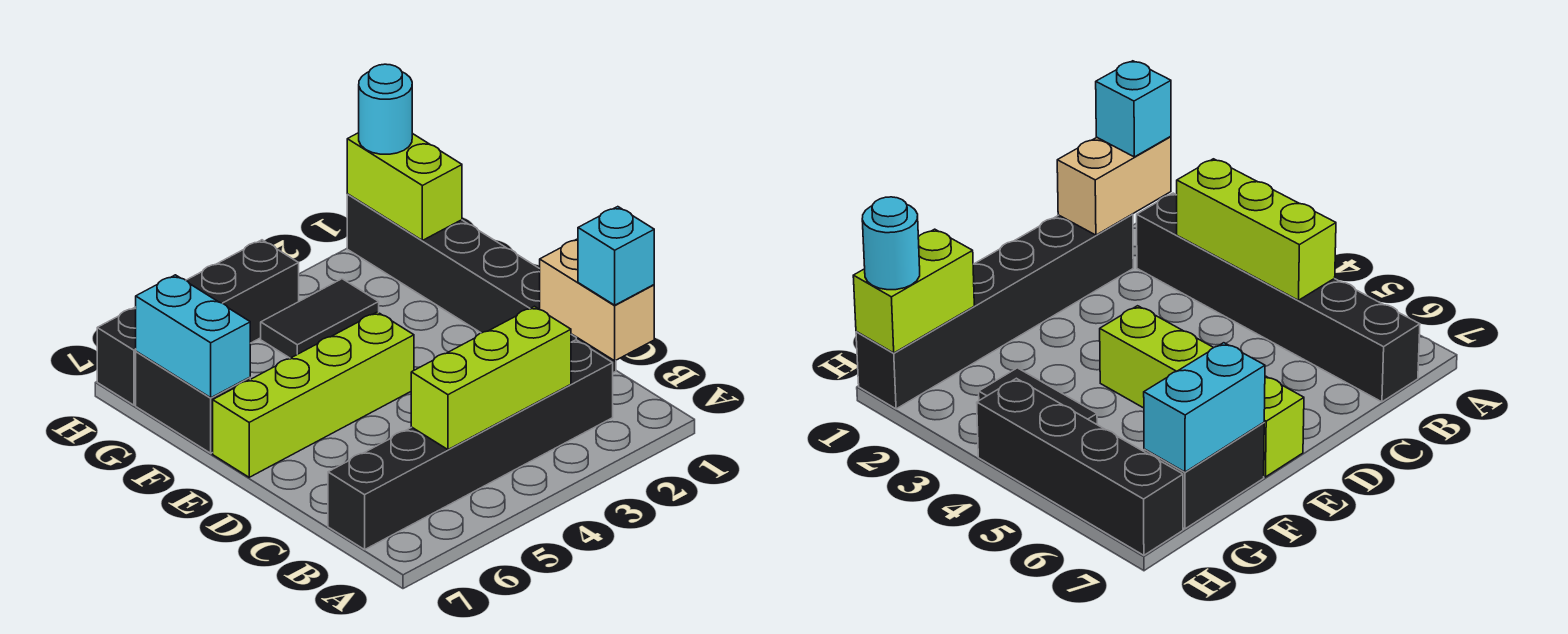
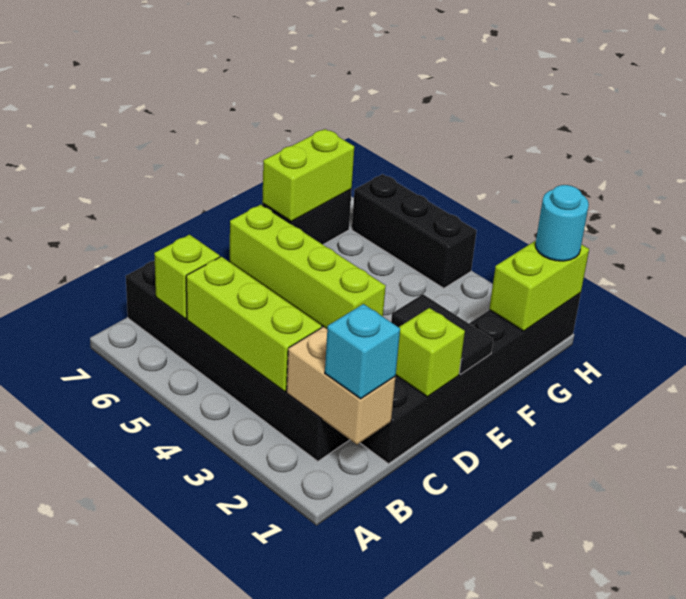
tan brick B1:C1 level 2 -> tan brick B1:B2 level 2
none -> lime brick B6 level 2
none -> lime brick D1 level 2
cyan brick F7:G7 level 2 -> lime brick F7:G7 level 2
black tile G3:G4 level 1 -> black tile E1:E2 level 2
black brick H4:H7 level 1 -> black brick H4:H6 level 1

